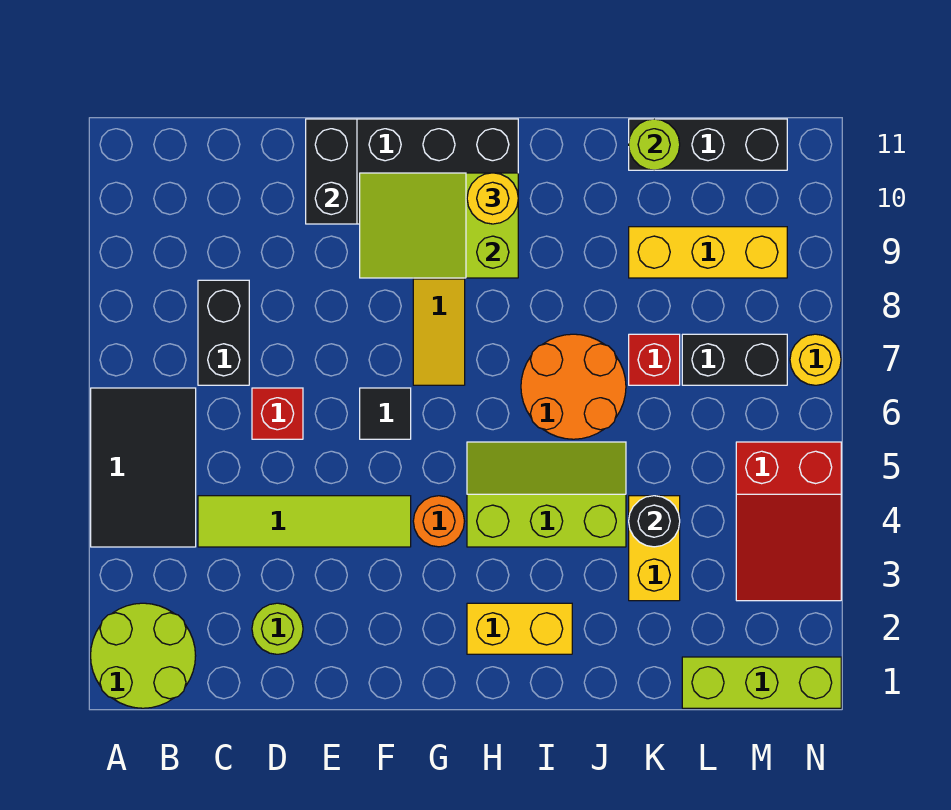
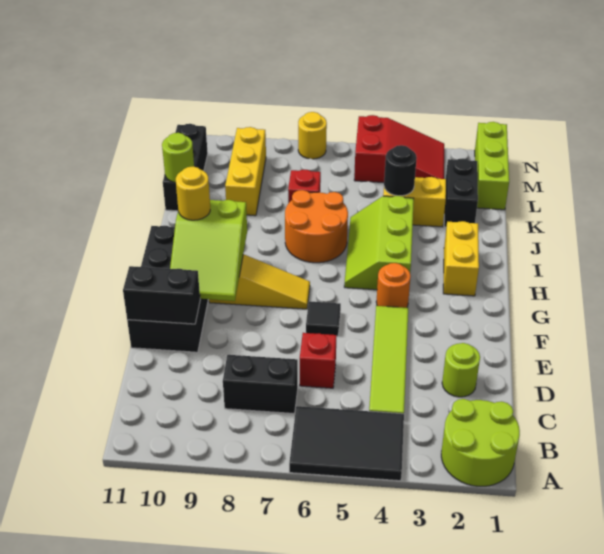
black brick L7:M7 level 1 -> black brick K2:L2 level 1

